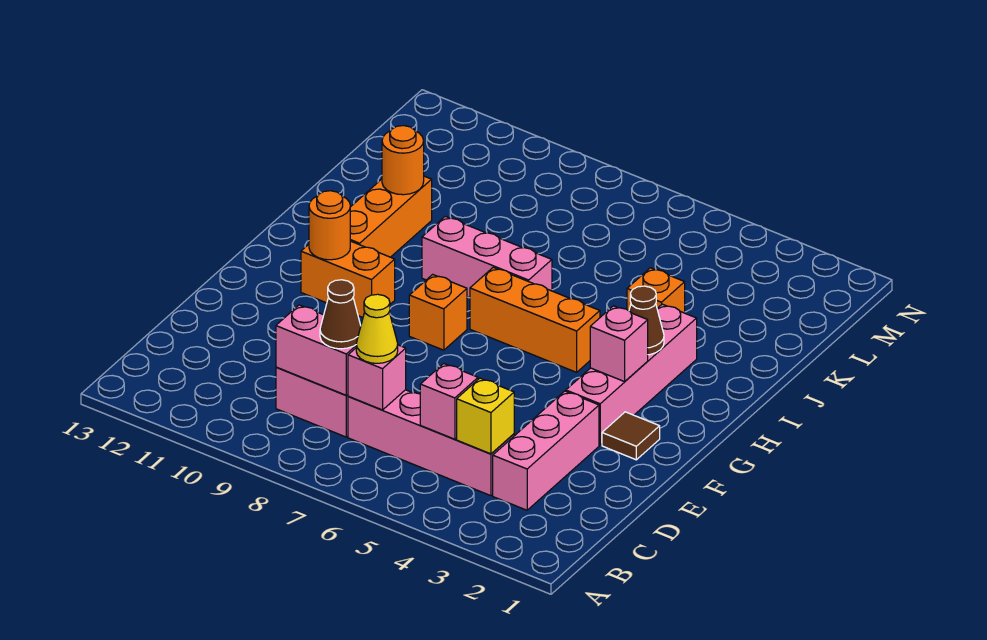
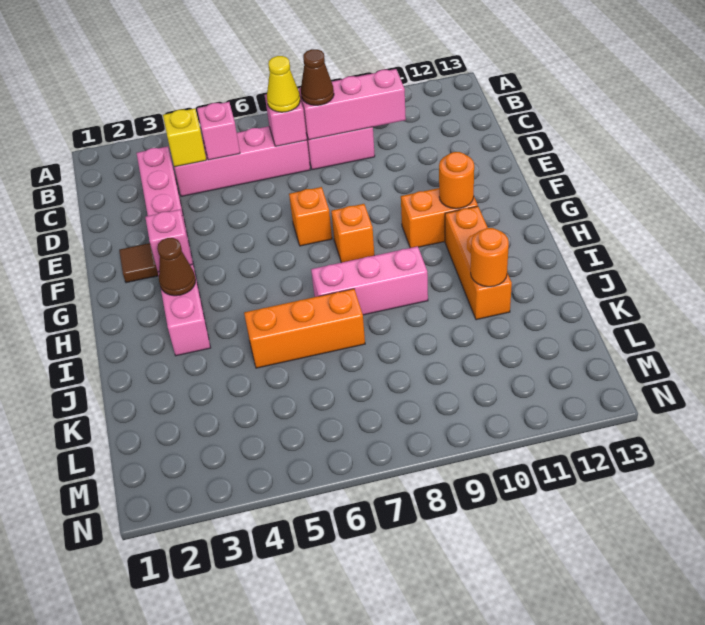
pink brick C8:C9 level 2 -> pink brick C8:C10 level 2
orange brick H5:H7 level 1 -> orange brick J5:J7 level 1
orange brick J4 level 1 -> orange brick F7 level 1

